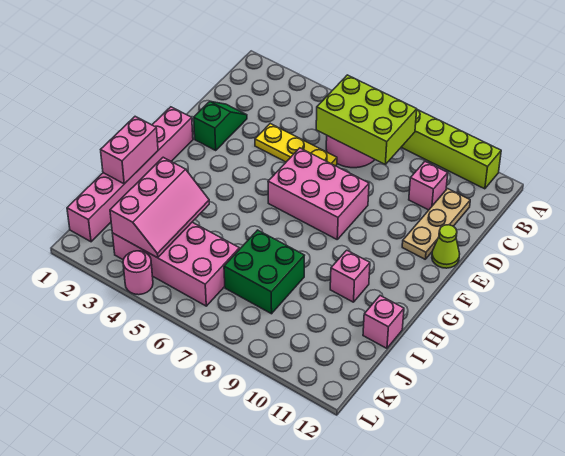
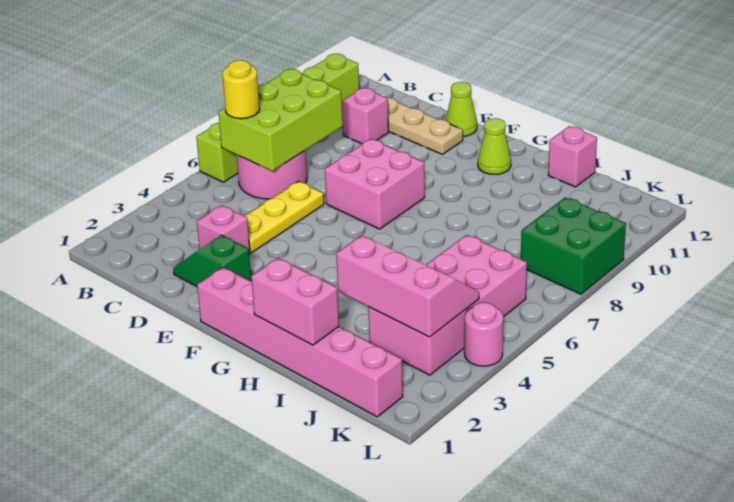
none -> yellow round brick B6 level 3
pink brick E6:F8 level 1 -> pink brick E7:F8 level 1
none -> lime cone G11 level 1
pink brick H10 level 1 -> pink brick D3 level 1
green brick I7:J8 level 1 -> green brick K8:L9 level 1

